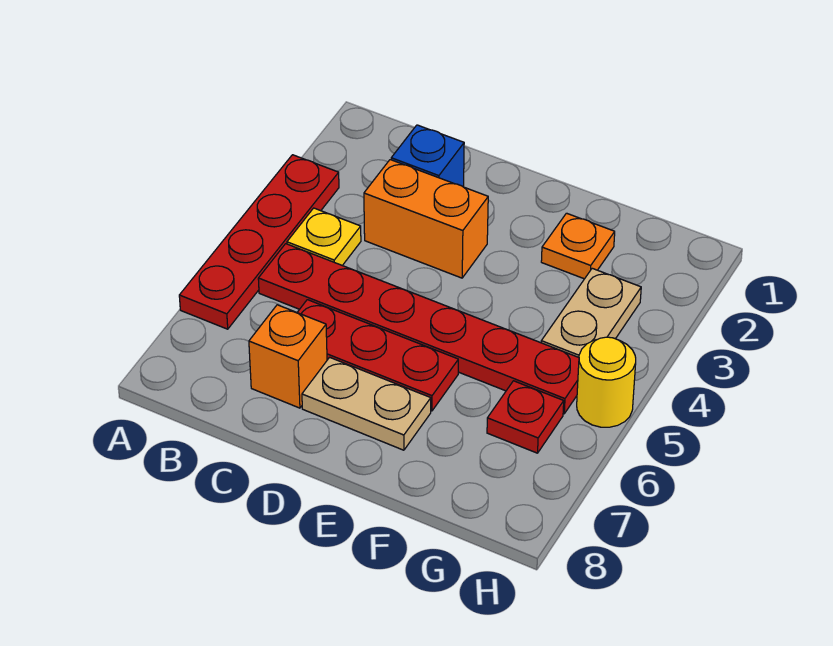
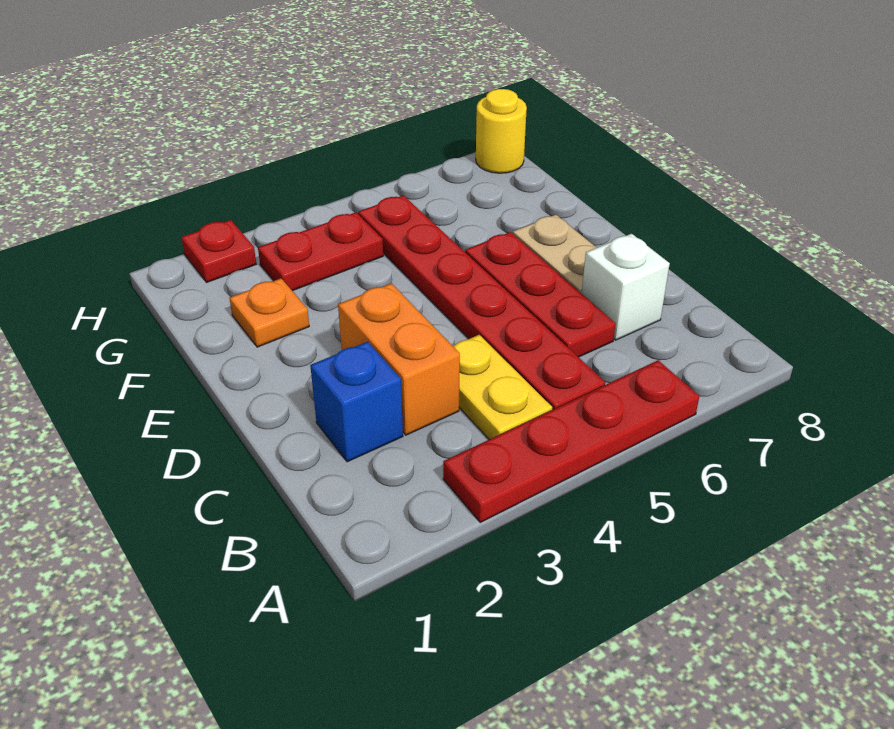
yellow plate B4 level 1 -> yellow plate B4:C4 level 1
orange brick C7 level 1 -> white brick C7 level 1
tan plate G3:G4 level 1 -> red plate G3:G4 level 1
red plate G6 level 1 -> red plate H2 level 1
yellow round brick H5 level 1 -> yellow round brick H8 level 1

